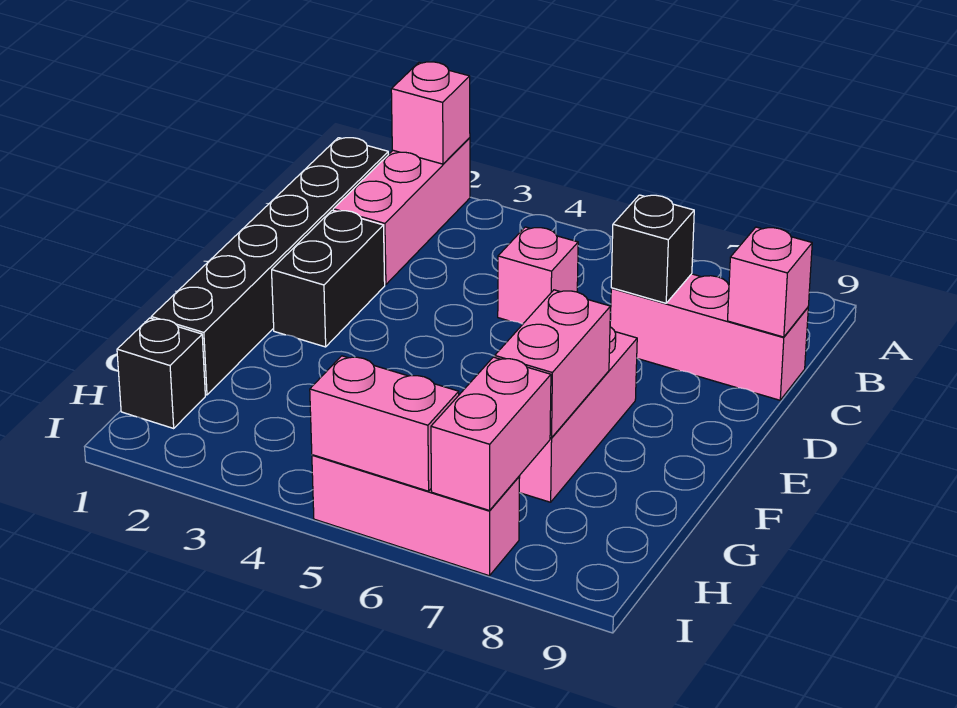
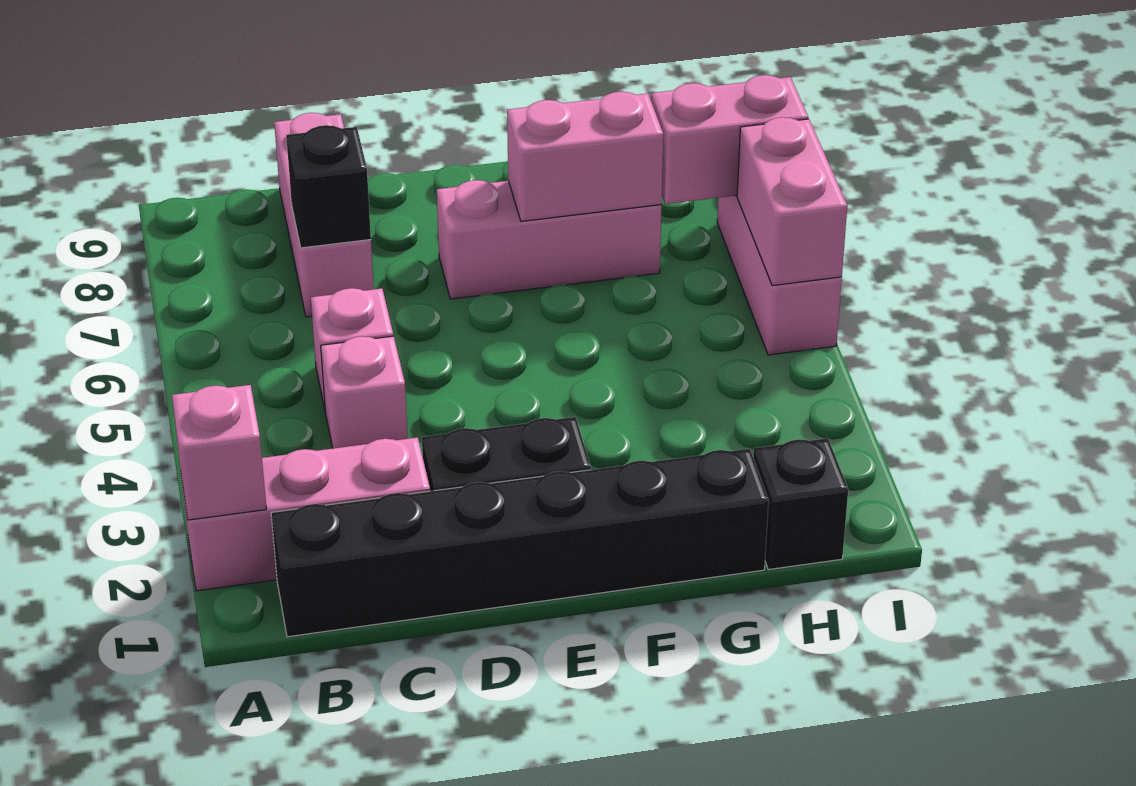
pink brick C9 level 2 -> pink brick C4 level 1

